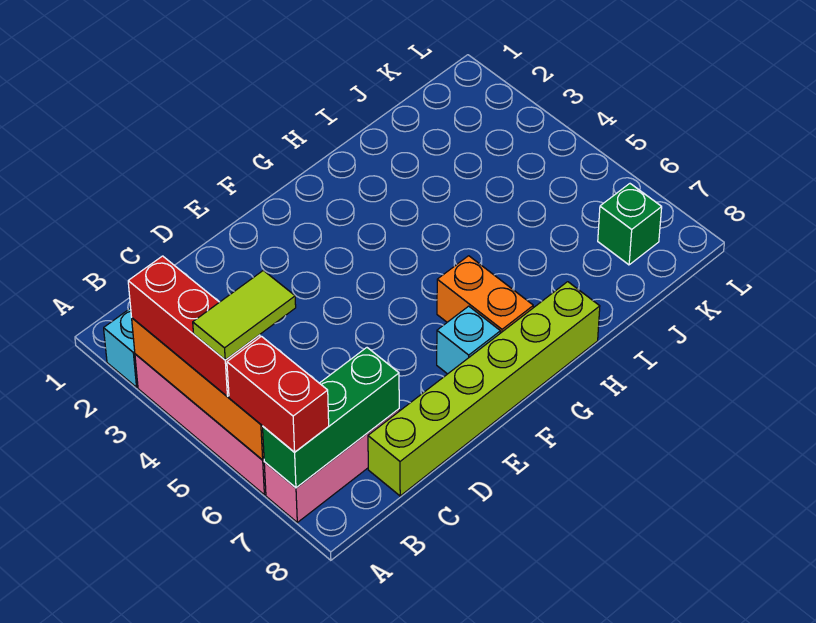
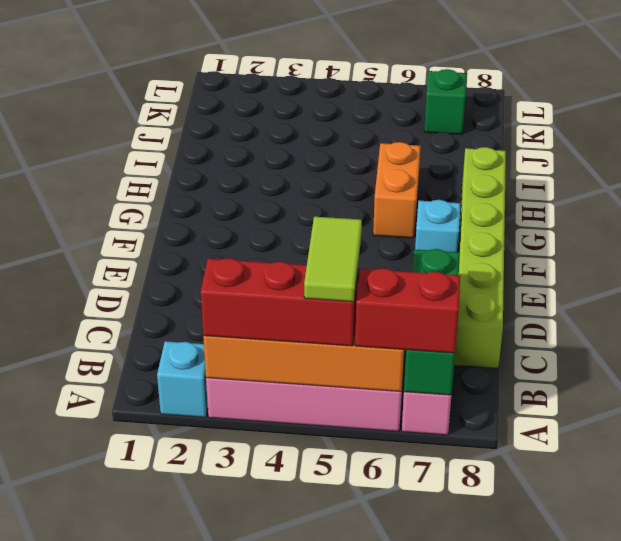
orange brick G6:G7 level 1 -> orange brick G6:H6 level 1

